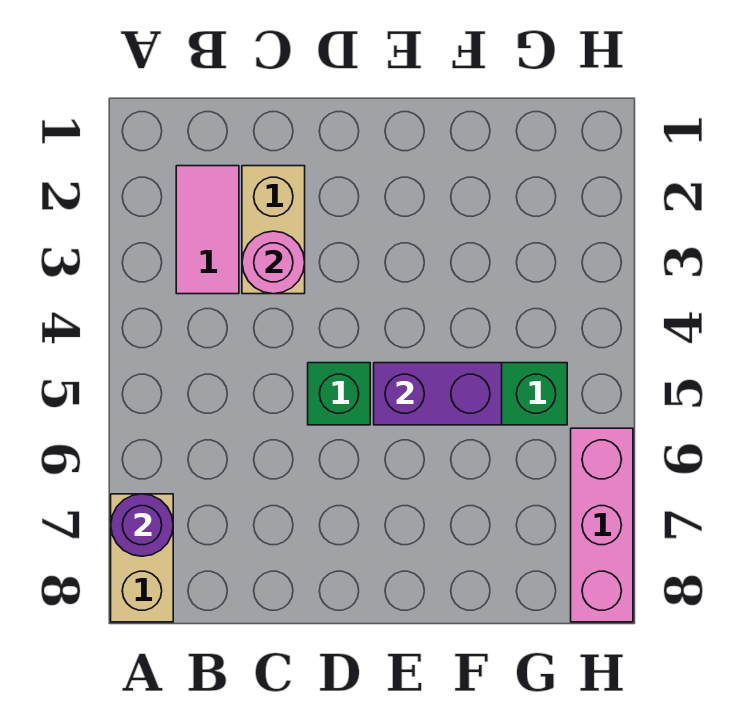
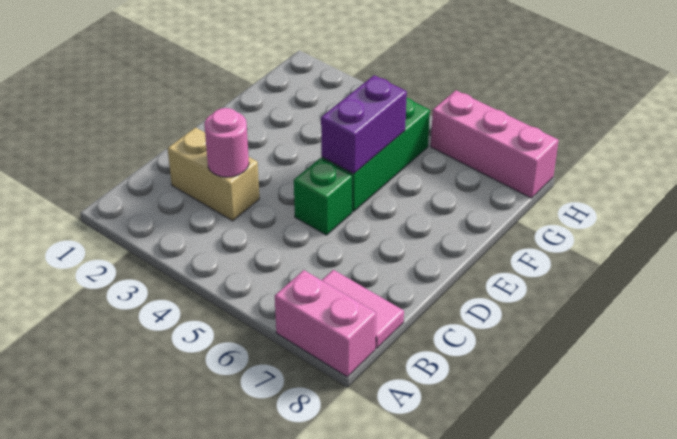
tan brick A7:A8 level 1 -> pink brick A7:A8 level 1
purple round brick A7 level 2 -> none
pink tile B2:B3 level 1 -> pink tile B7:B8 level 1

